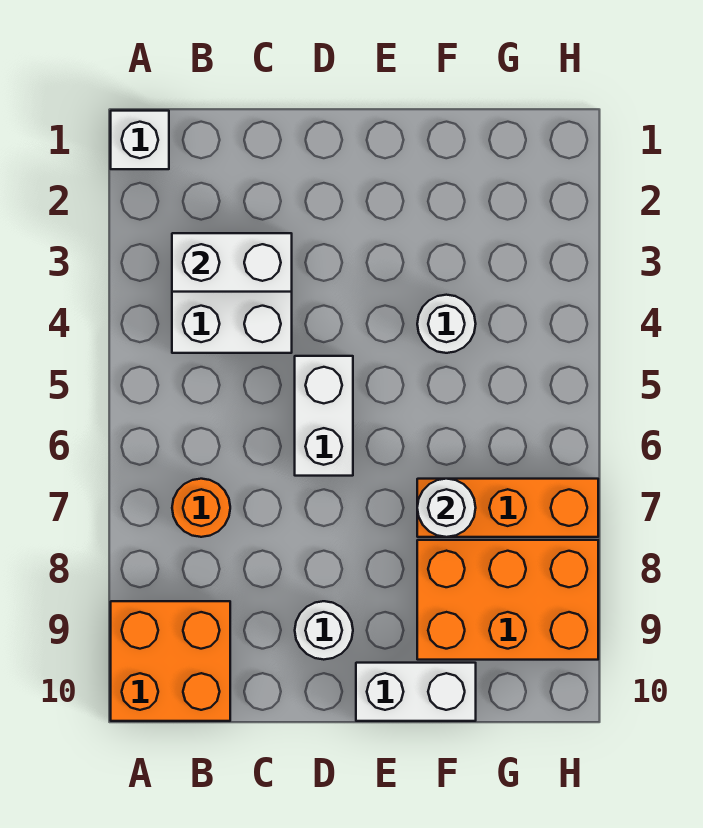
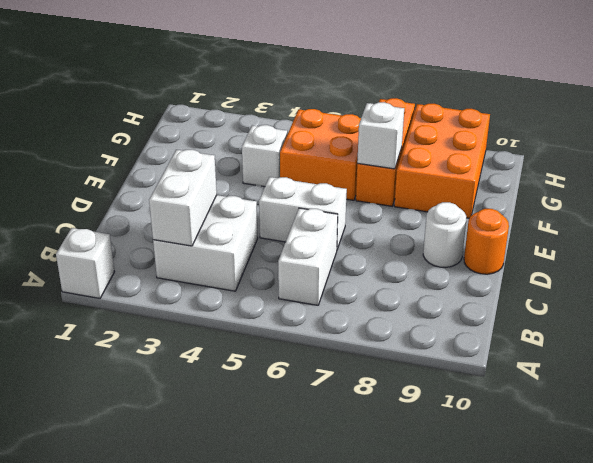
orange brick A9:B10 level 1 -> orange brick F5:G6 level 1
orange round brick B7 level 1 -> orange round brick D10 level 1
white brick E10:F10 level 1 -> white brick B6:C6 level 1
white round brick F4 level 1 -> white brick F4 level 1
white round brick F7 level 2 -> white brick F7 level 2

